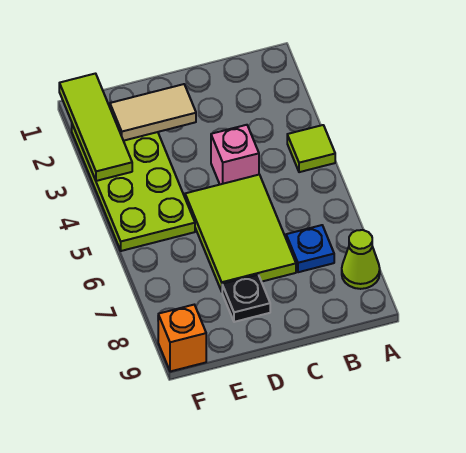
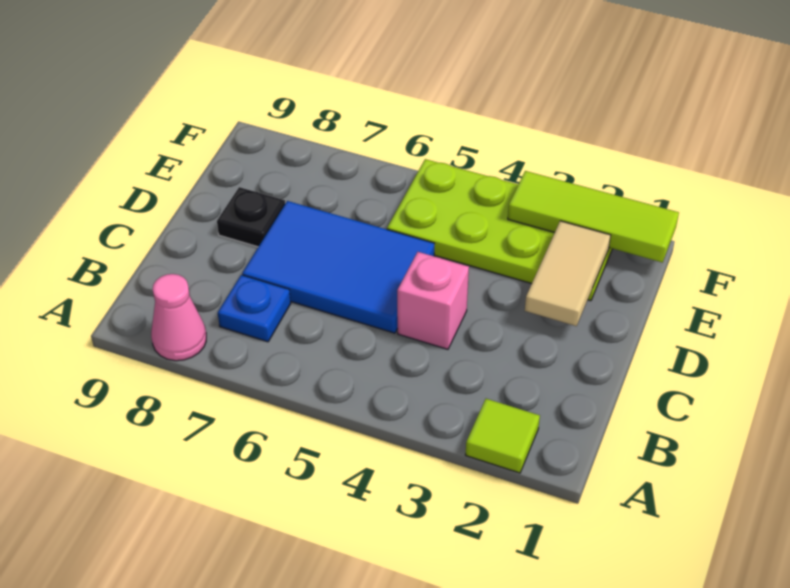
lime tile A4 level 1 -> lime tile A2 level 1
lime cone A8 level 1 -> pink cone A8 level 1
lime tile C5:D7 level 1 -> blue tile C5:D7 level 1
orange brick F9 level 1 -> none

